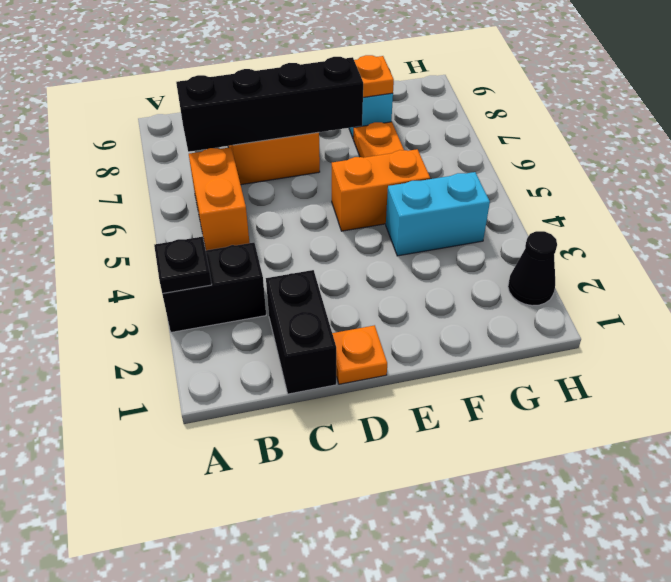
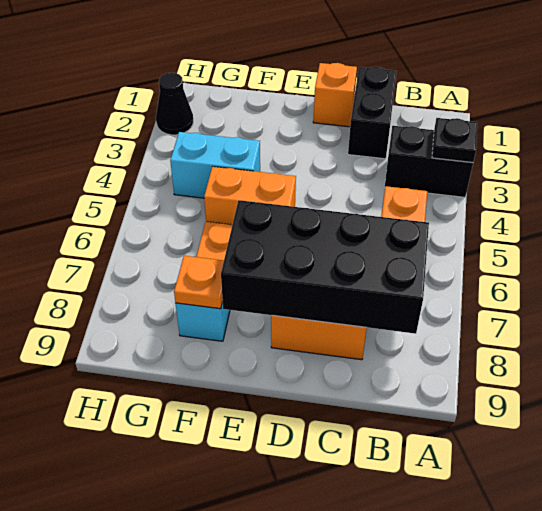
black brick B7:E7 level 2 -> black brick B7:E8 level 2
orange plate D1 level 1 -> orange brick D1 level 1

